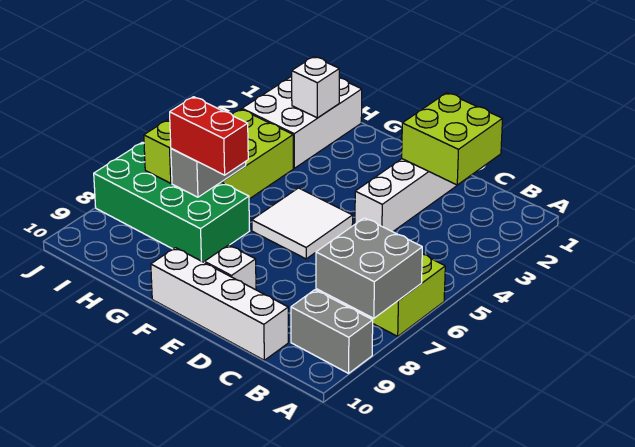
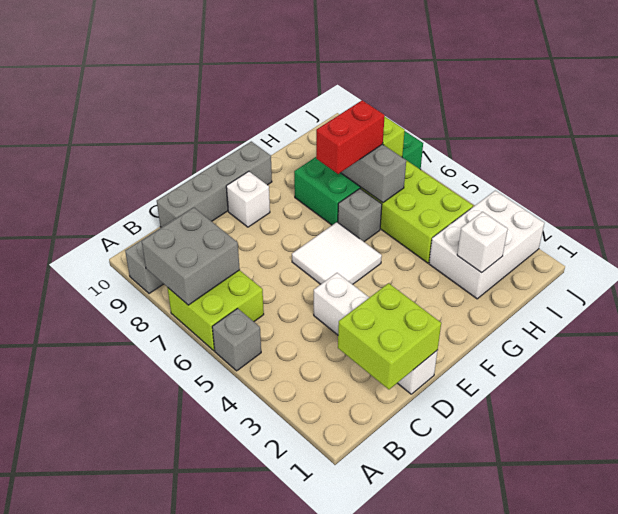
none -> grey brick A5 level 1
white brick C10:F10 level 1 -> grey brick C10:F10 level 1
none -> grey brick G6 level 1
white brick H1:I3 level 1 -> white brick H2:J3 level 1

